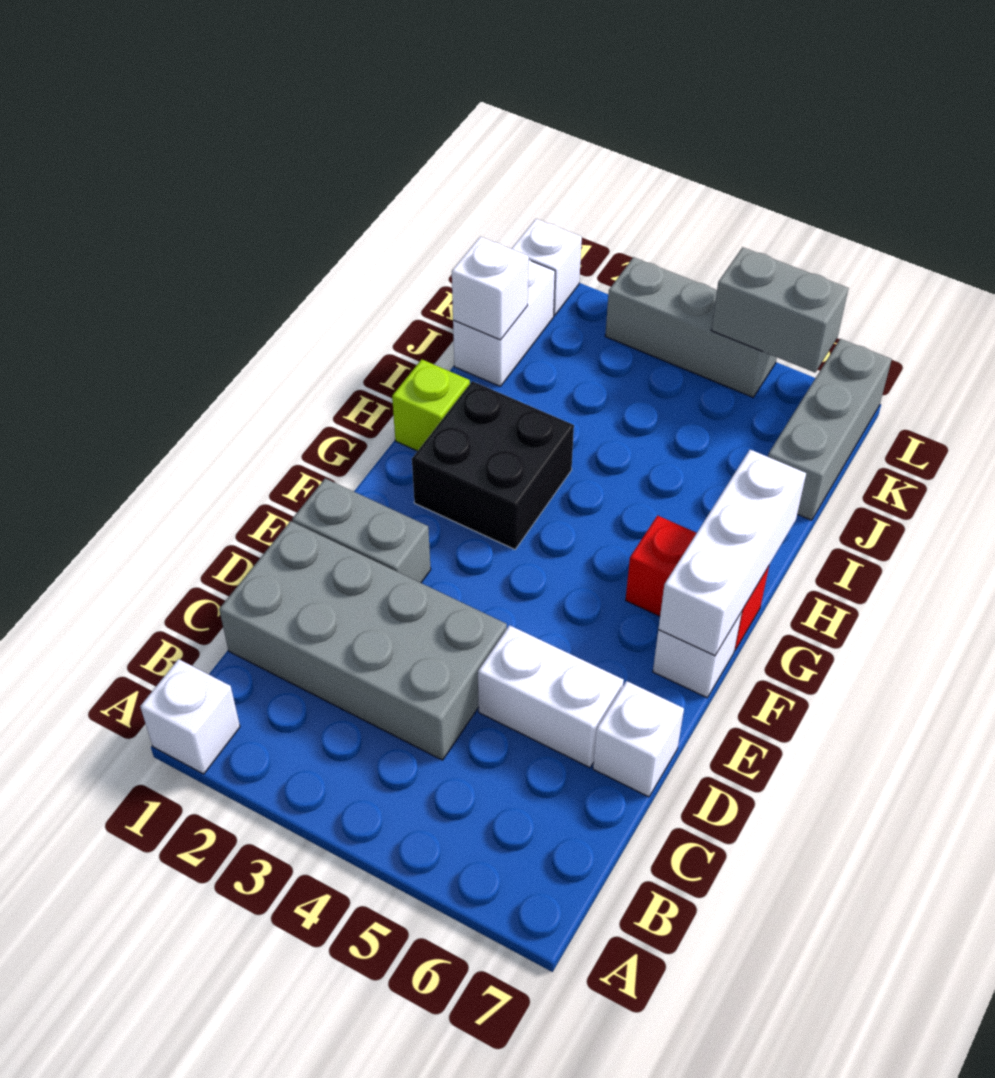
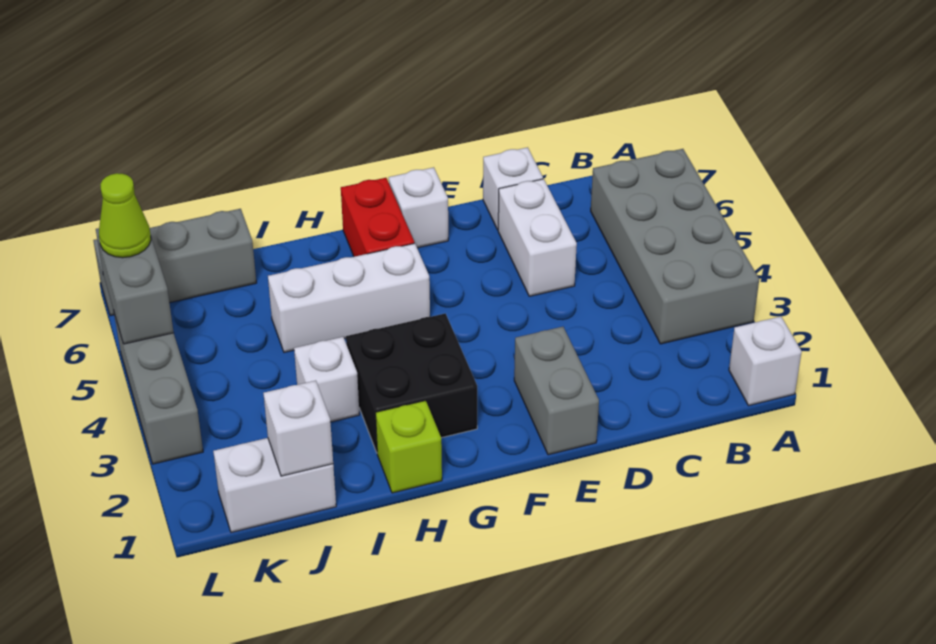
grey brick C1:D4 level 1 -> grey brick A3:B6 level 1
white brick F7:H7 level 2 -> white brick G5:I5 level 1
white brick L1 level 1 -> white brick I3 level 1
none -> lime cone L6 level 3

